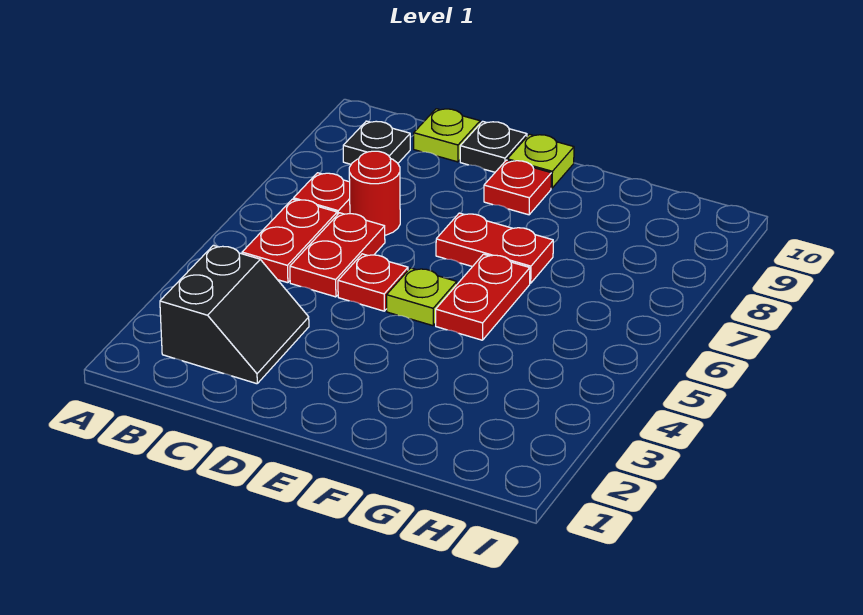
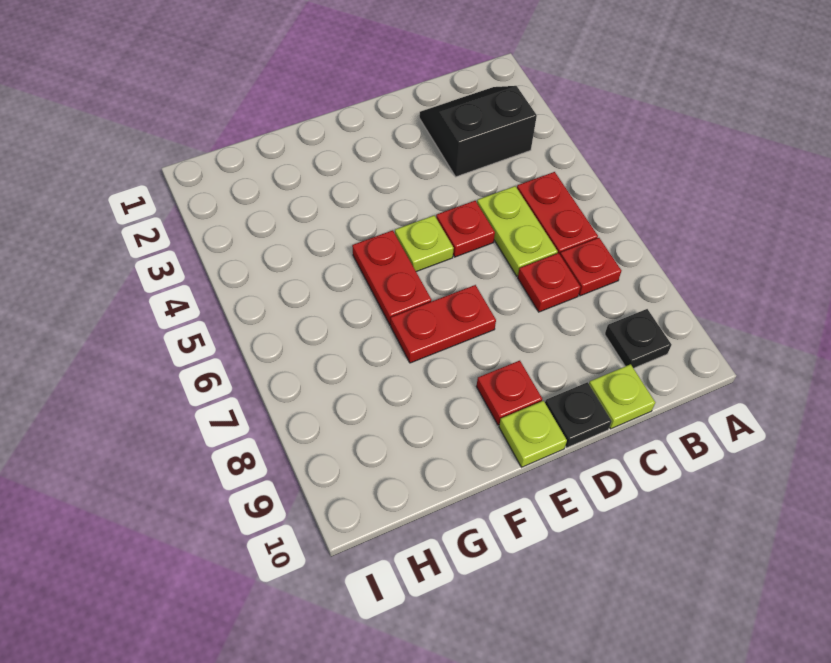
black slope B2:C3 level 1 top B -> black slope B2:C3 level 1 top 3
red plate C5:C6 level 1 -> lime plate C5:C6 level 1
red round brick C7 level 1 -> red plate C7 level 1

